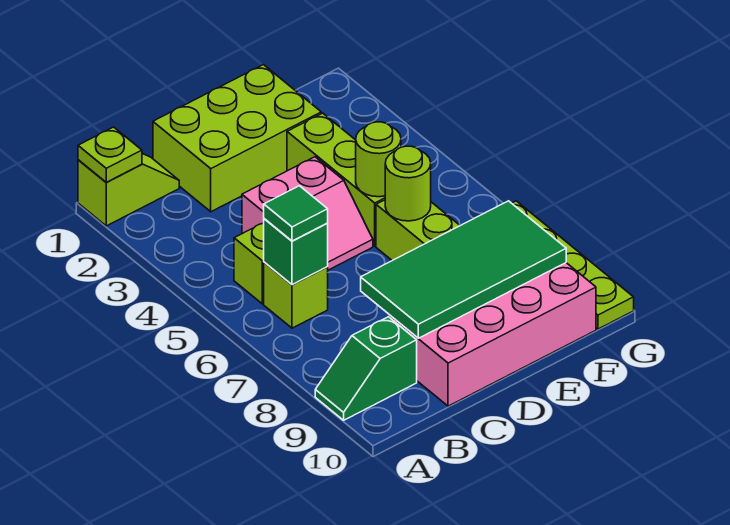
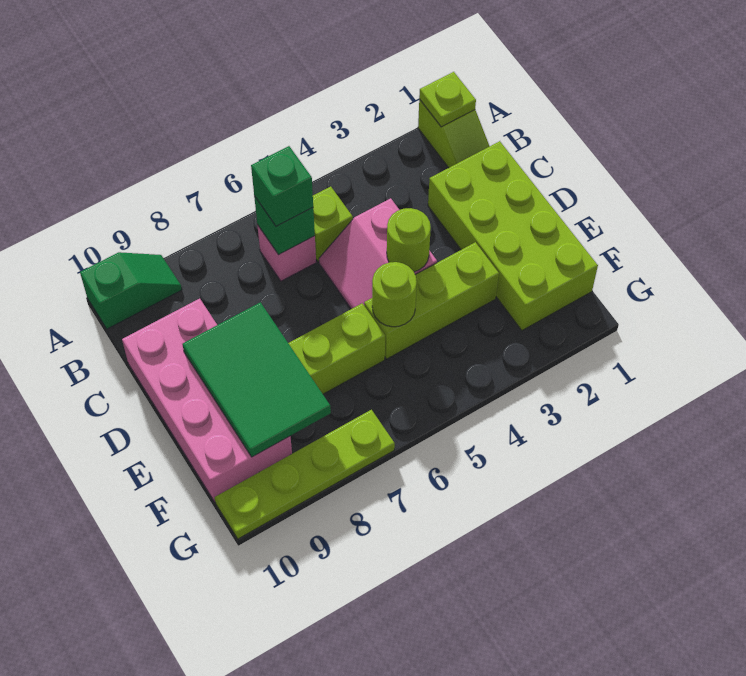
green slope A9:B9 level 1 top B -> green slope A9:A10 level 1 top 10
lime brick B6 level 1 -> pink brick B6 level 1
green tile B6 level 3 -> green brick B6 level 3
lime brick C1:E2 level 1 -> lime brick C1:F2 level 1
green tile C8:F9 level 2 -> green tile D8:F9 level 2
lime round brick E6 level 2 -> lime round brick D4 level 2

